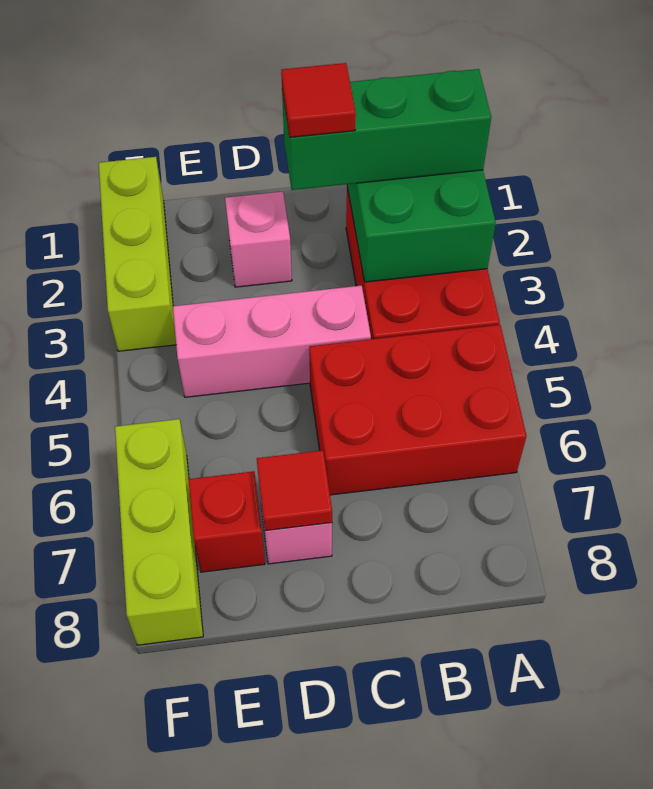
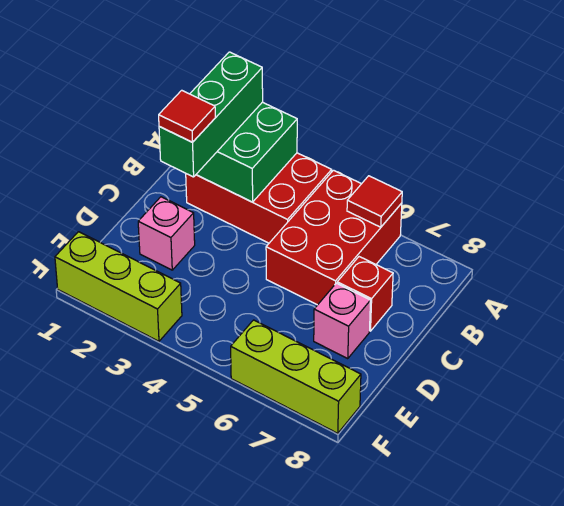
pink brick C4:E4 level 1 -> none
red tile D7 level 2 -> red tile A6 level 2
red brick E7 level 1 -> red brick C7 level 1

